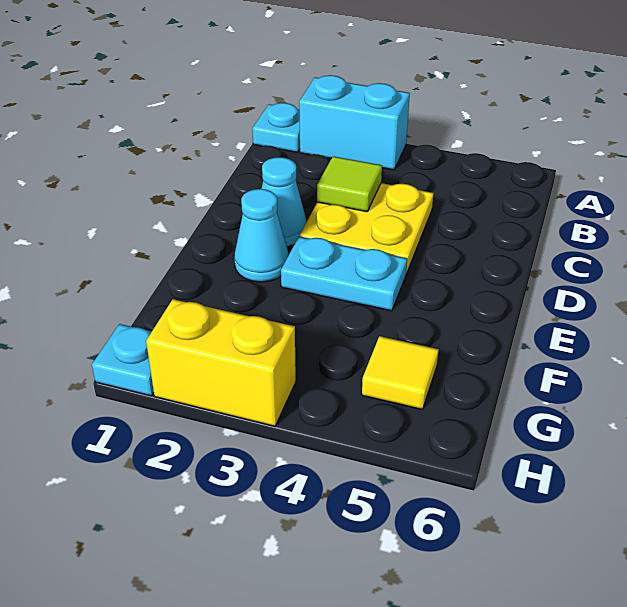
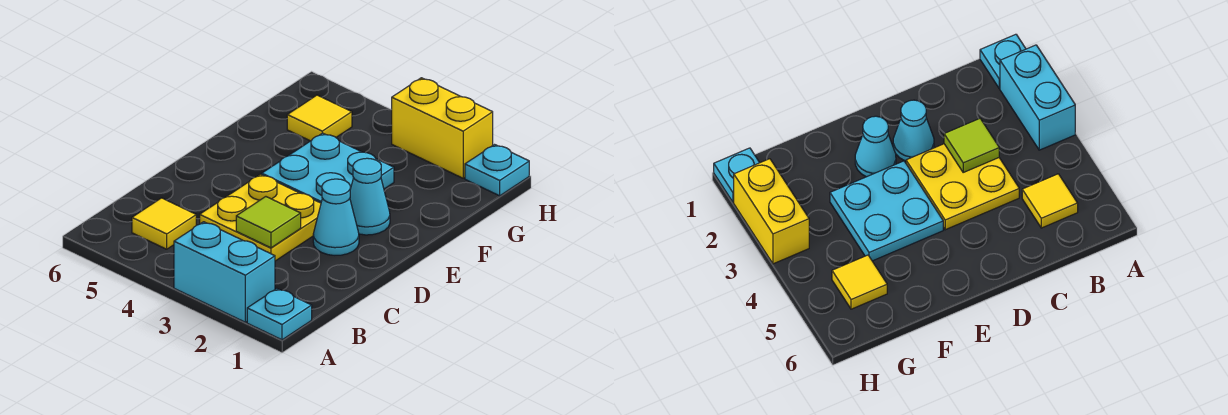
none -> yellow tile B5 level 1
cyan plate E3:E4 level 1 -> cyan plate E3:F4 level 1

